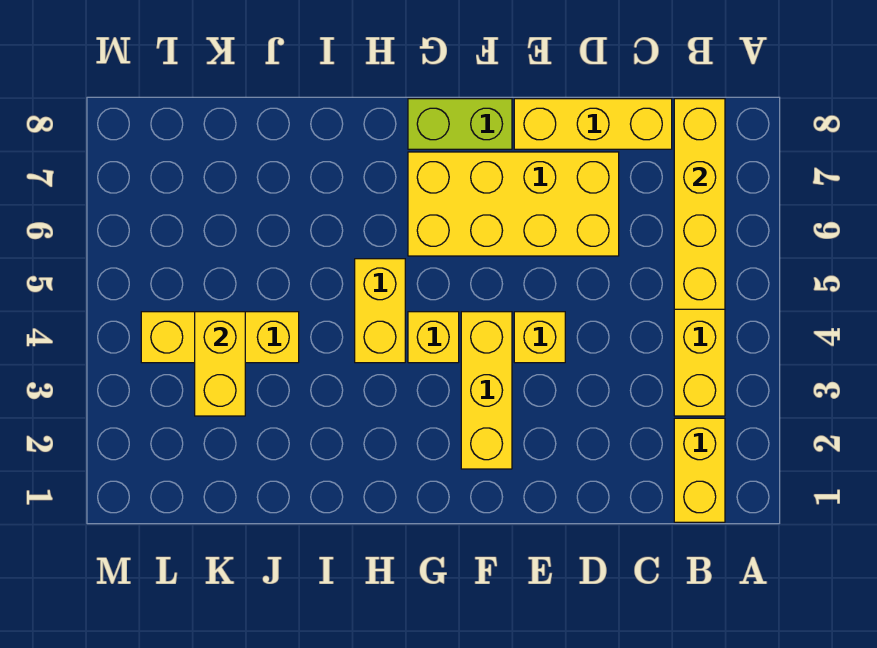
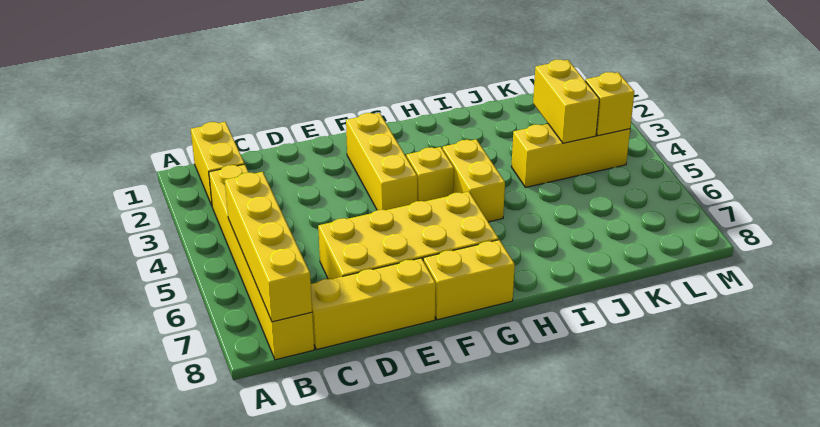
yellow brick E4 level 1 -> yellow brick L4 level 2
lime brick F8:G8 level 1 -> yellow brick F8:G8 level 1

